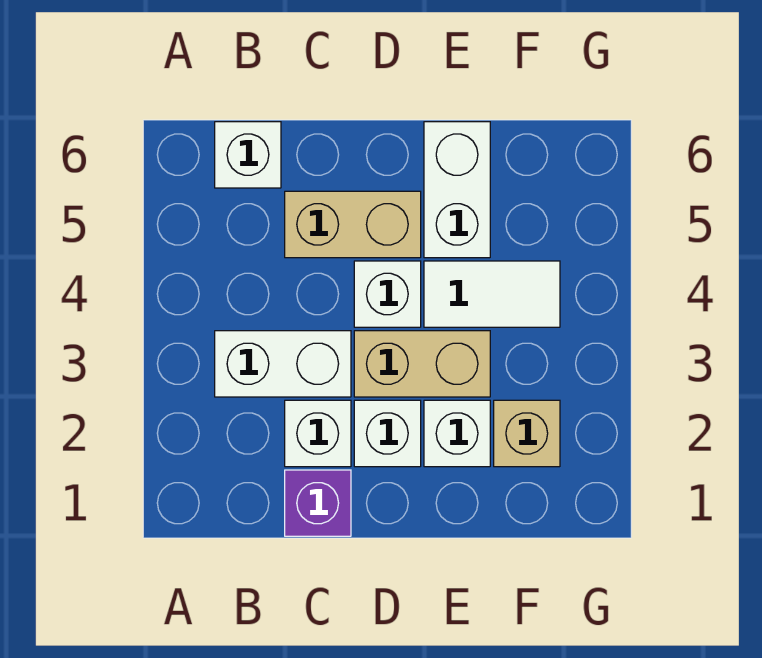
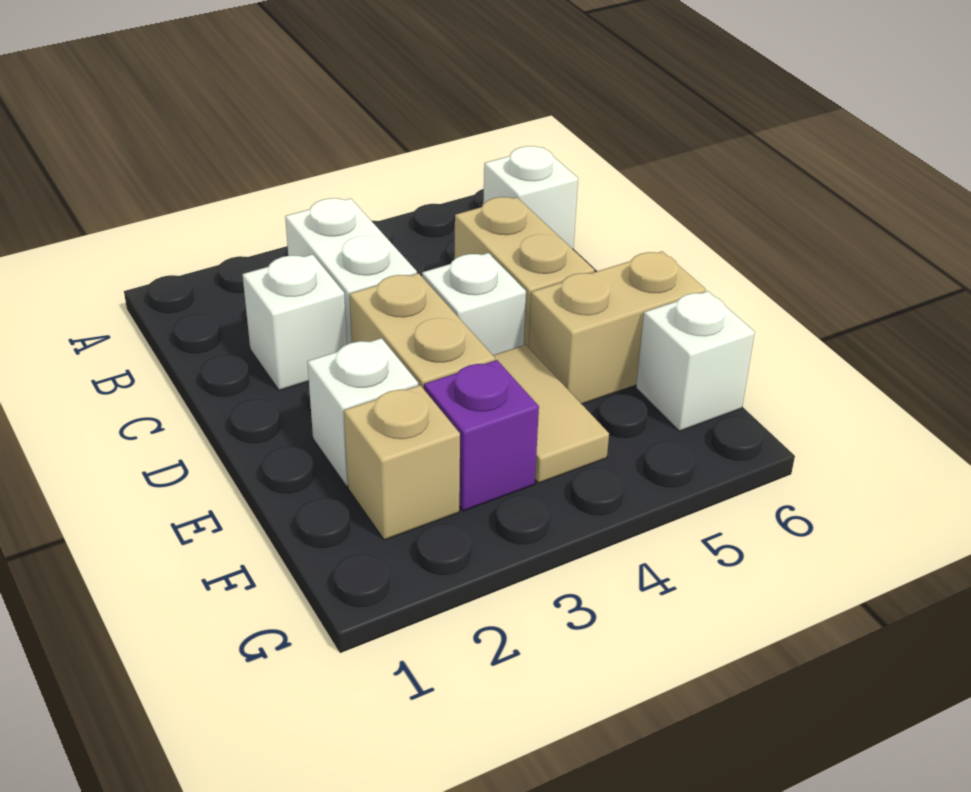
purple brick C1 level 1 -> purple brick F3 level 1
white brick D2 level 1 -> white brick F6 level 1
white tile E4:F4 level 1 -> tan tile E4:F4 level 1
white brick E5:E6 level 1 -> tan brick E5:E6 level 1

